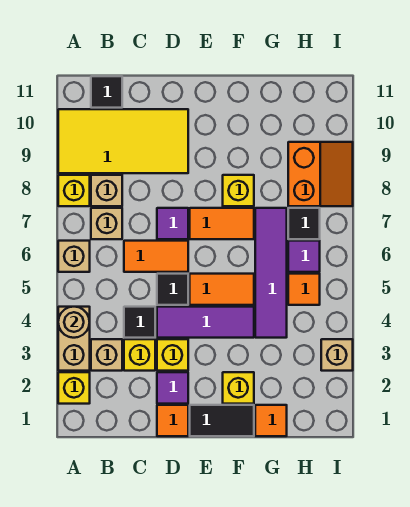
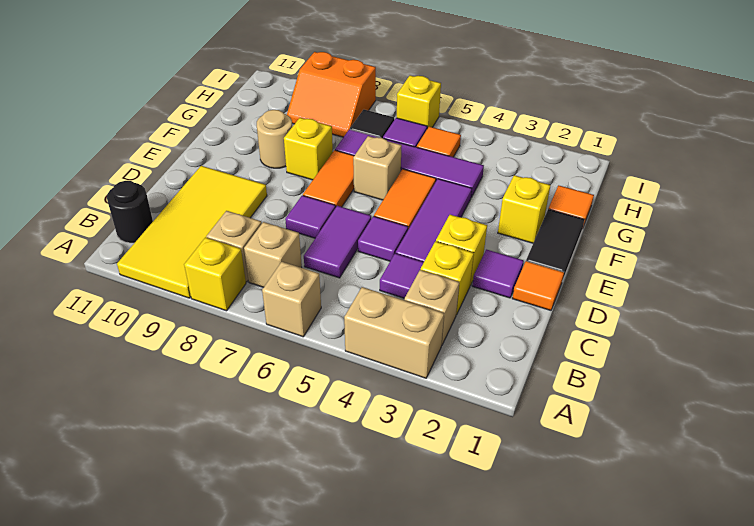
yellow brick A2 level 1 -> yellow brick I6 level 1
tan round brick A4 level 2 -> tan round brick F9 level 1
black tile B11 level 1 -> black round brick B11 level 1
black tile C4 level 1 -> purple tile C4 level 1
orange tile C6:D6 level 1 -> purple tile C6:D6 level 1
black tile D5 level 1 -> purple tile D5 level 1
orange slope H8:I9 level 1 top H -> orange slope H8:I9 level 1 top I
tan brick I3 level 1 -> tan brick F6 level 1

